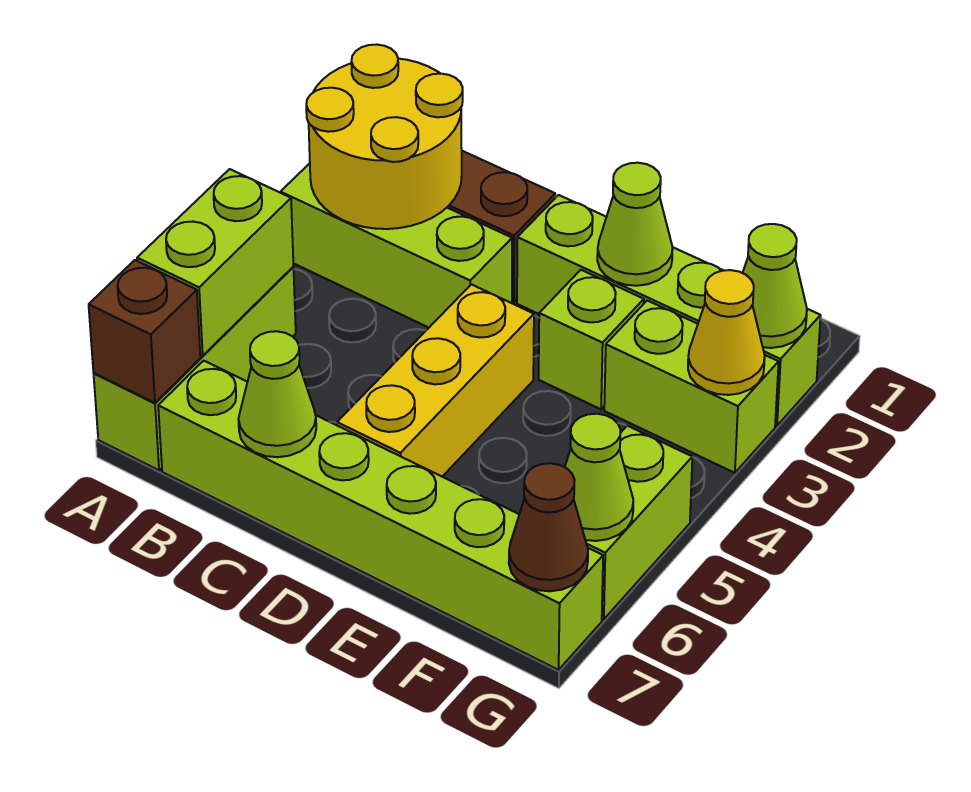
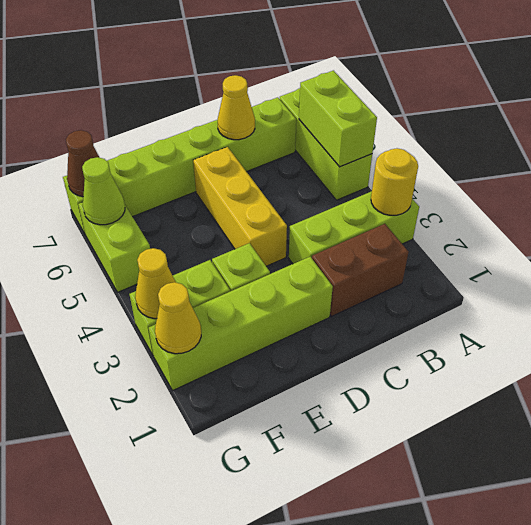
yellow round brick A2:B3 level 2 -> yellow round brick A3 level 2
brown brick A7 level 2 -> none
lime cone C7 level 2 -> yellow cone C7 level 2
lime cone E2 level 2 -> none
lime cone G2 level 2 -> yellow cone G2 level 2

